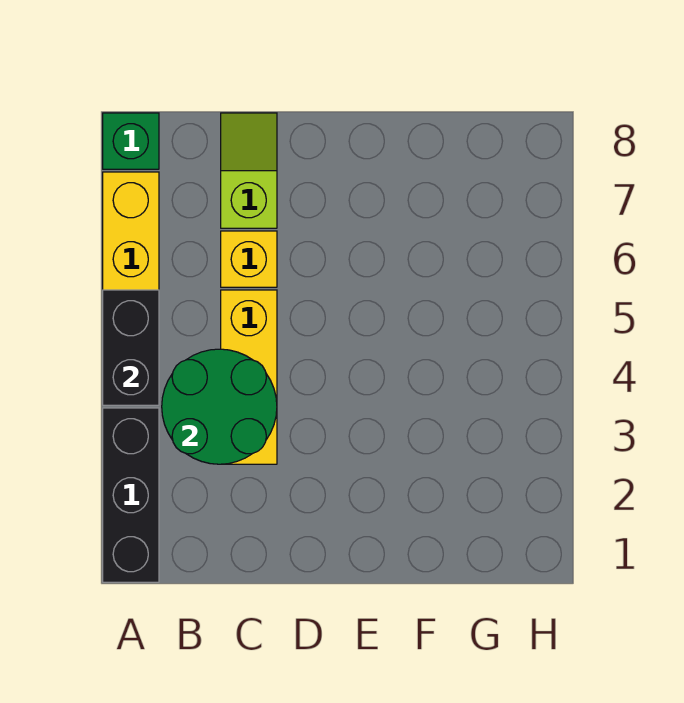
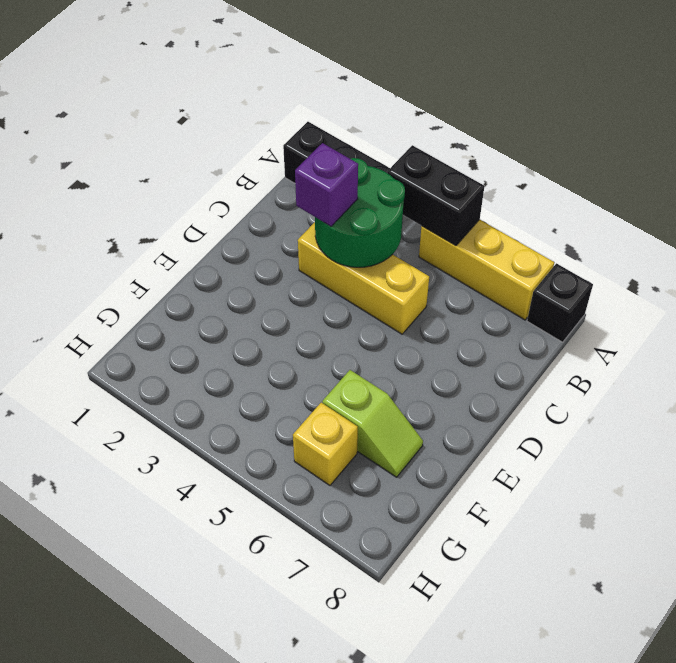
green brick A8 level 1 -> black brick A8 level 1
none -> purple brick C3 level 3
yellow brick C6 level 1 -> yellow brick G6 level 1
lime slope C7:C8 level 1 top 7 -> lime slope F6:F7 level 1 top 6

